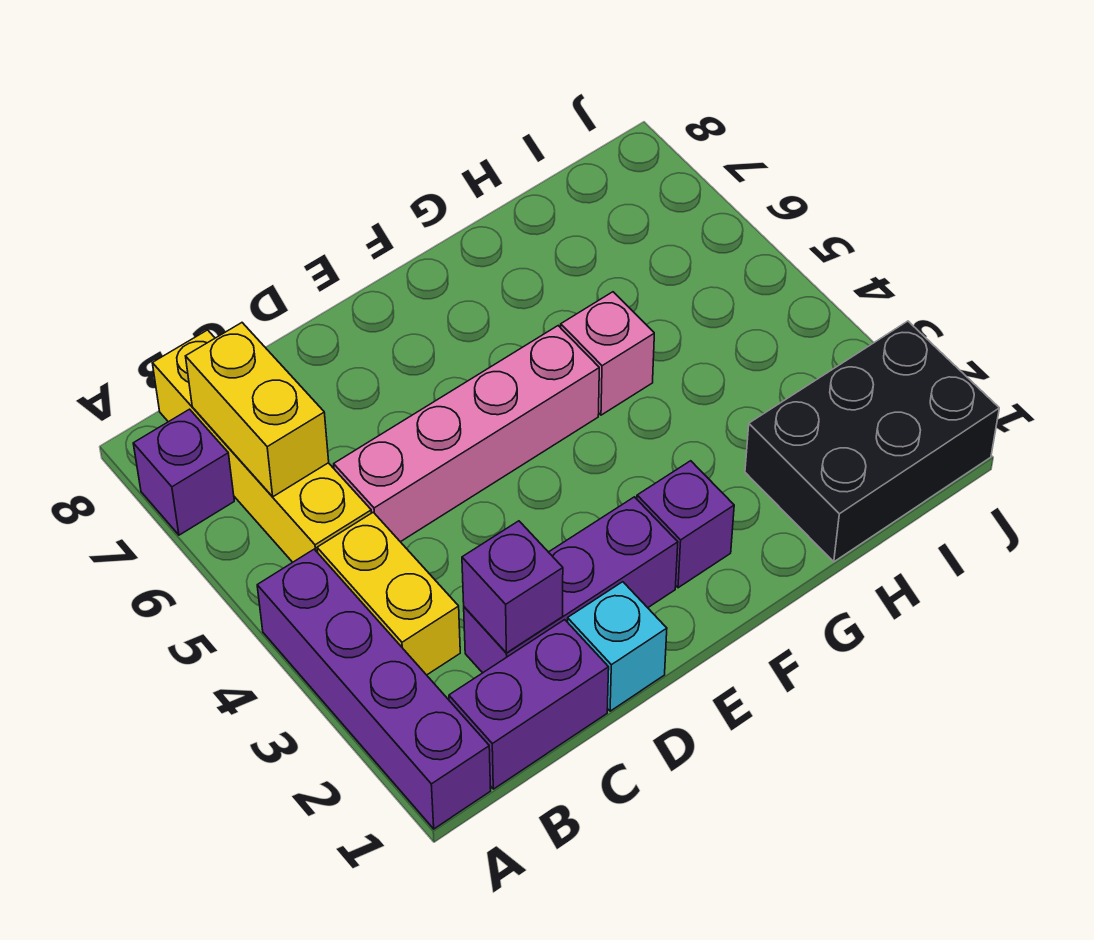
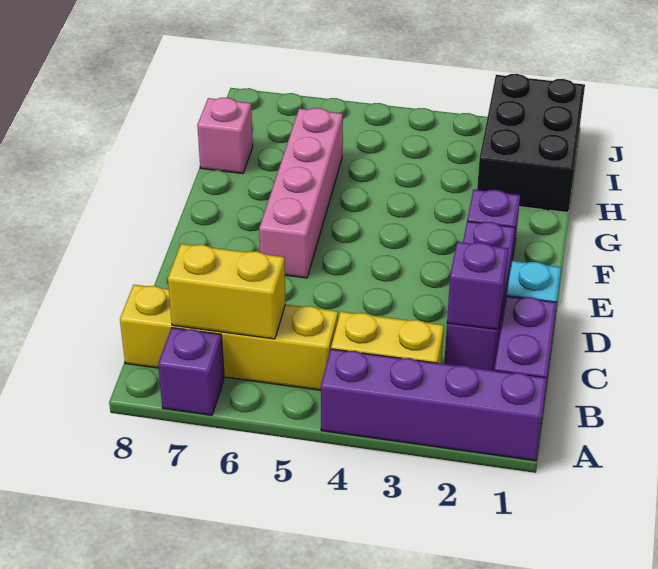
pink brick C5:F5 level 1 -> pink brick E6:H6 level 1
pink brick G5 level 1 -> pink brick H8 level 1

